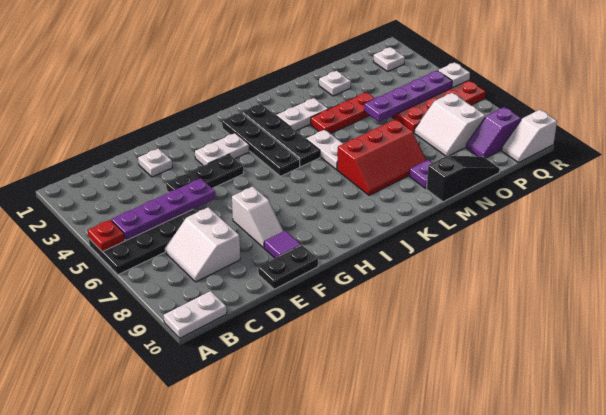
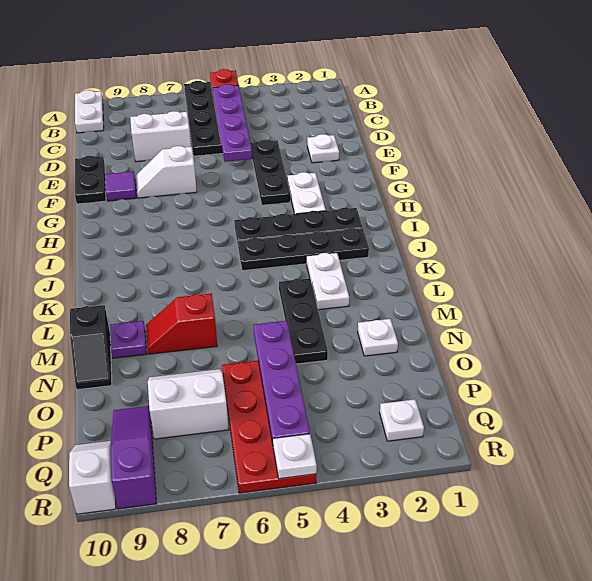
white plate K5:K6 level 1 -> none
red slope K7:M8 level 1 top 7 -> red slope M7:M8 level 1 top 7
red plate L4:N4 level 1 -> black plate L4:N4 level 1
black slope M10:O10 level 1 top M -> black slope M10:N10 level 1 top M
purple slope P9:Q9 level 1 top Q -> purple slope P9:R9 level 1 top R

